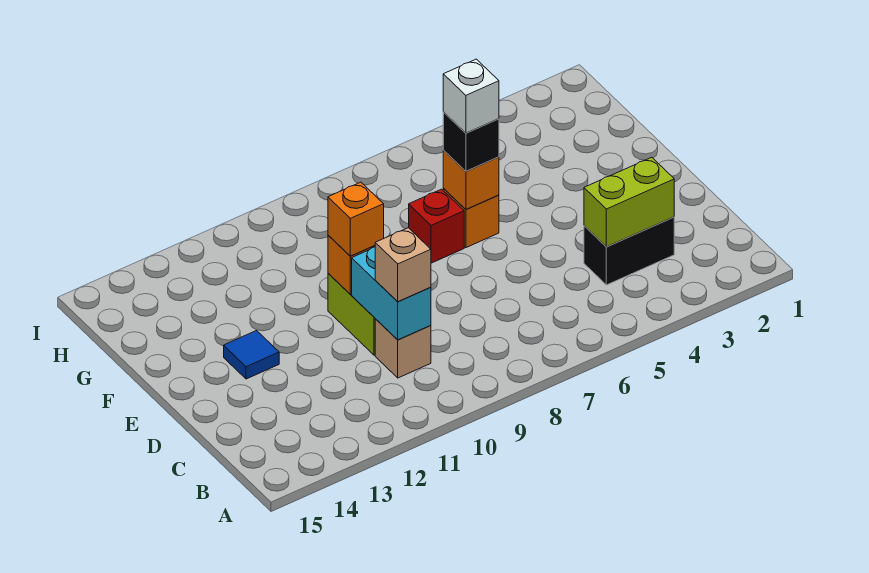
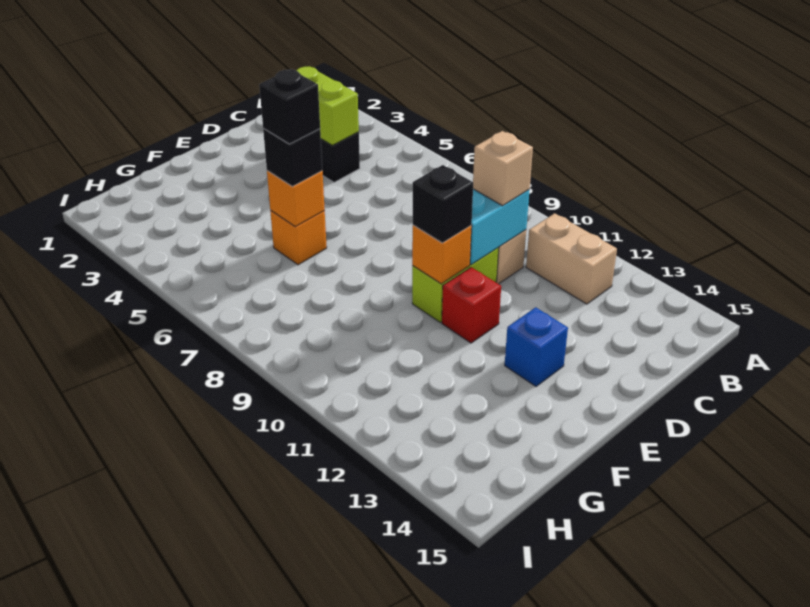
none -> tan brick B11:B12 level 1
orange brick E10 level 3 -> black brick E10 level 3
blue tile E13 level 1 -> blue brick E13 level 1
white brick F6 level 4 -> black brick F6 level 4
red brick F7 level 1 -> red brick E11 level 1

